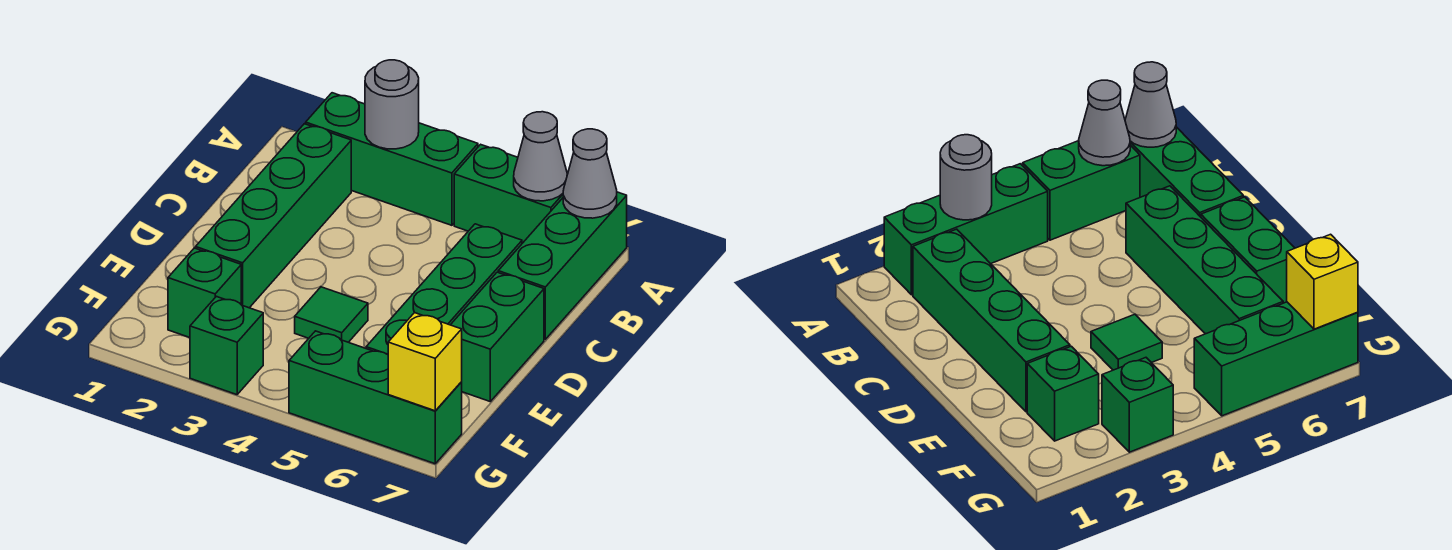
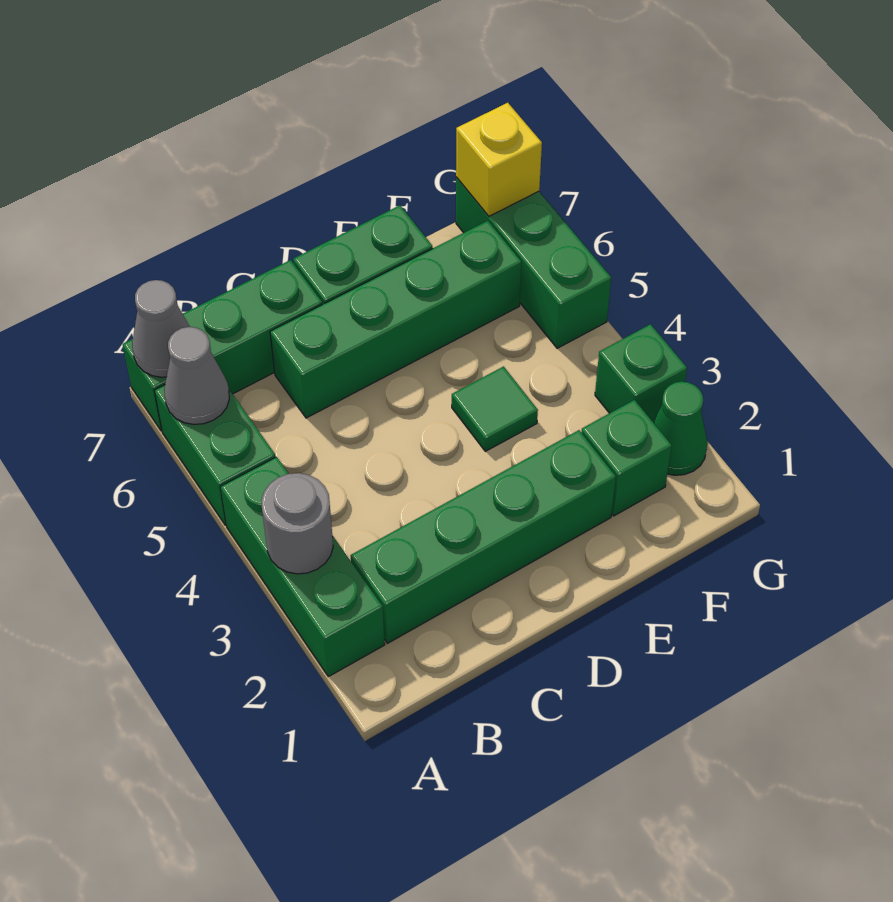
none -> green cone G2 level 1

